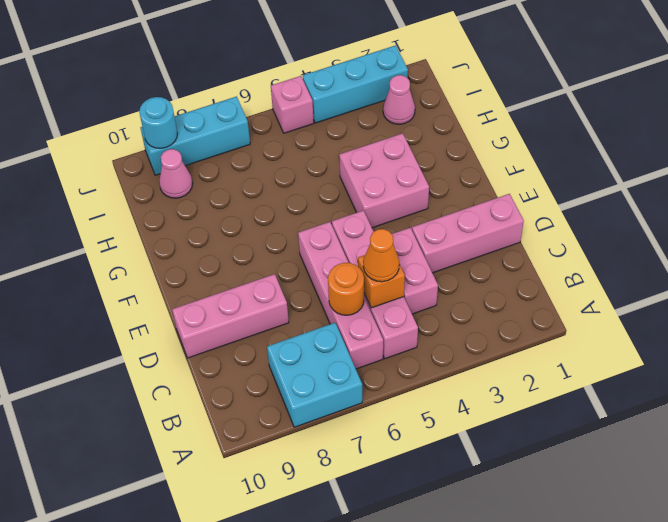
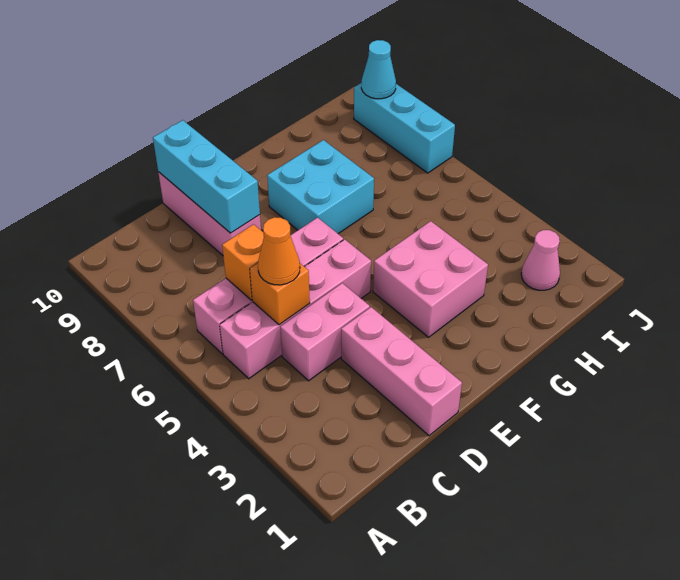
cyan brick A7:B8 level 1 -> cyan brick F7:G8 level 1
orange round brick C6 level 2 -> orange brick C6 level 2
pink cone I9 level 1 -> none
cyan brick J2:J4 level 1 -> cyan brick D8:D10 level 2
pink brick J5 level 1 -> none
cyan round brick J9 level 2 -> cyan cone J9 level 2

